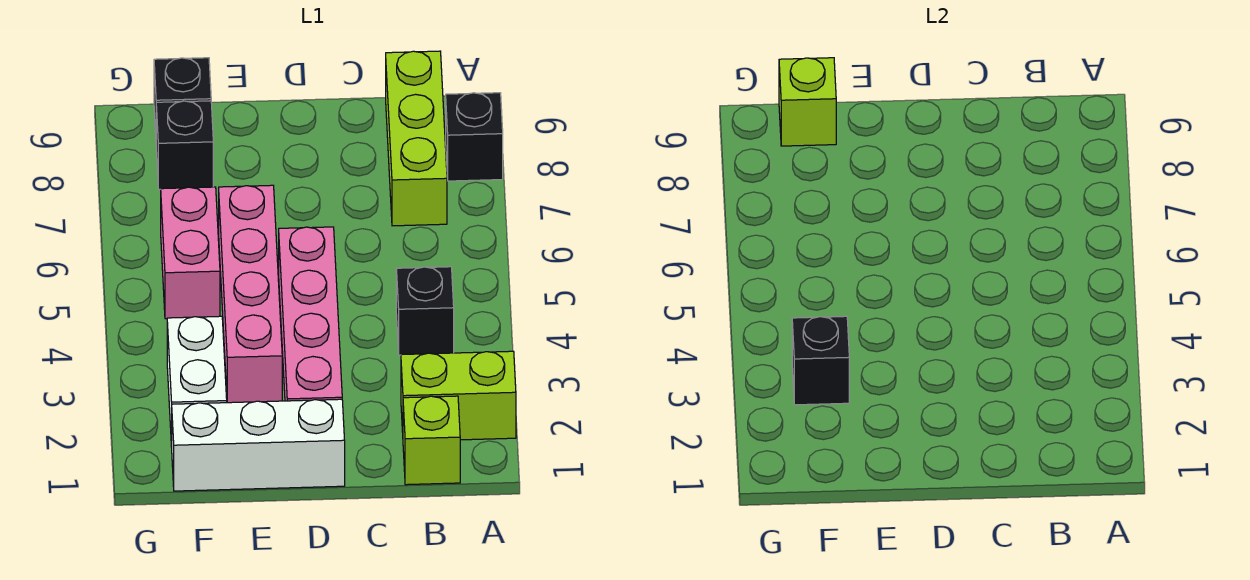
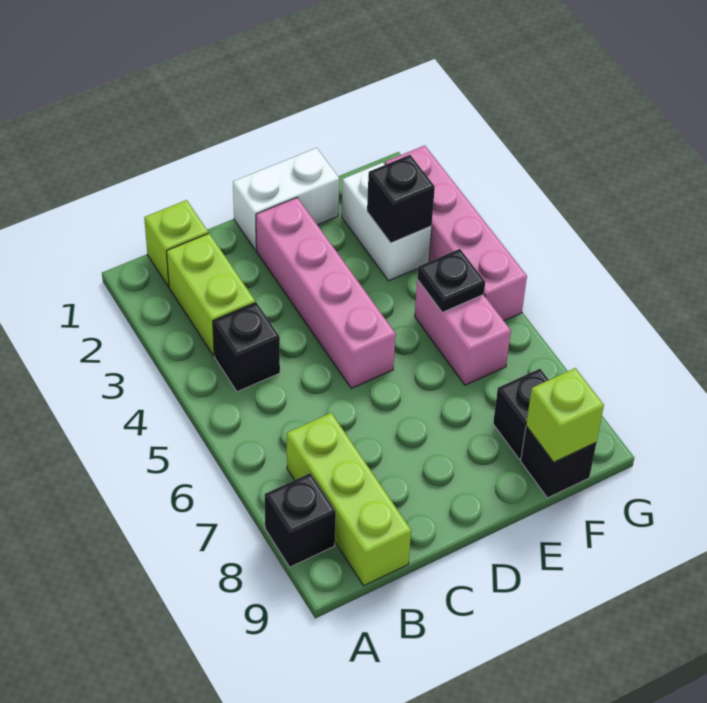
lime brick A2:B2 level 1 -> lime brick B2:B3 level 1
white brick D1:F1 level 1 -> white brick D1:E1 level 1
pink brick E3:E6 level 1 -> pink brick G2:G5 level 1
none -> black plate F5 level 2

